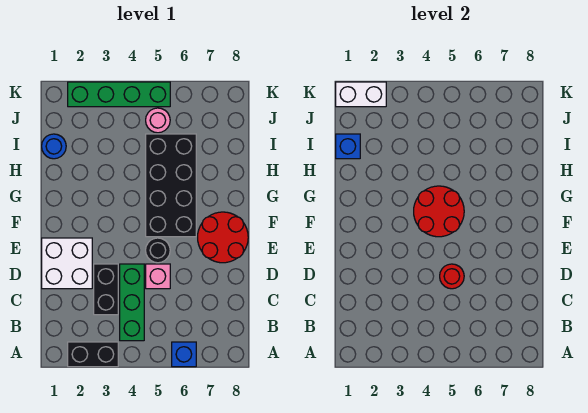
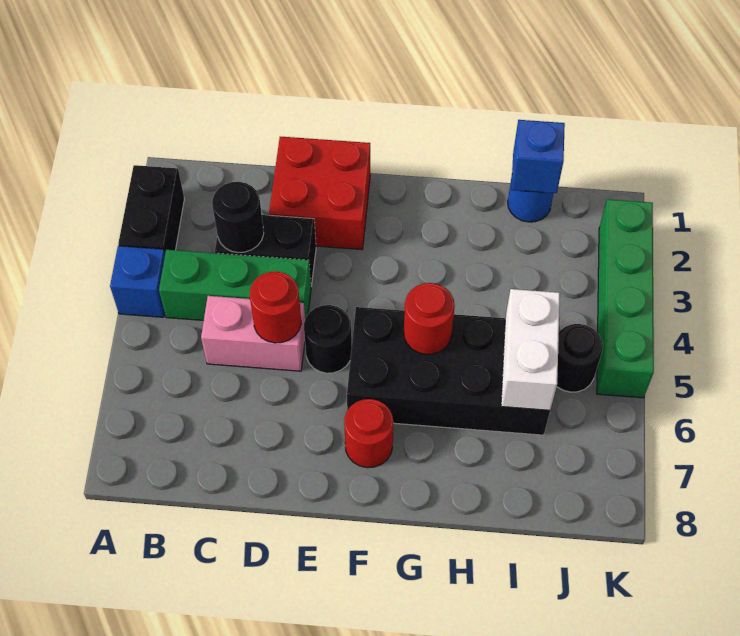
blue brick A6 level 1 -> blue brick A4 level 1
none -> black round brick C3 level 2
white brick D1:E2 level 1 -> red brick D1:E2 level 1
pink brick D5 level 1 -> pink brick C5:D5 level 1
red round brick E7:F8 level 1 -> red round brick F7 level 1
red round brick F4:G5 level 2 -> red round brick G5 level 2
pink round brick J5 level 1 -> black round brick J5 level 1
white brick K1:K2 level 2 -> white brick I5:I6 level 2

